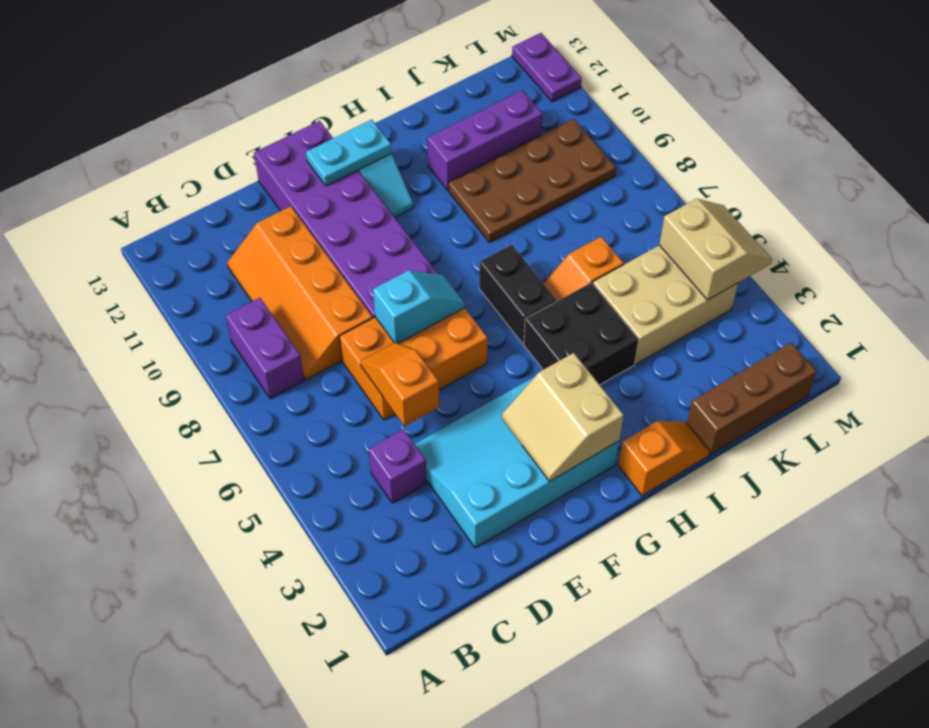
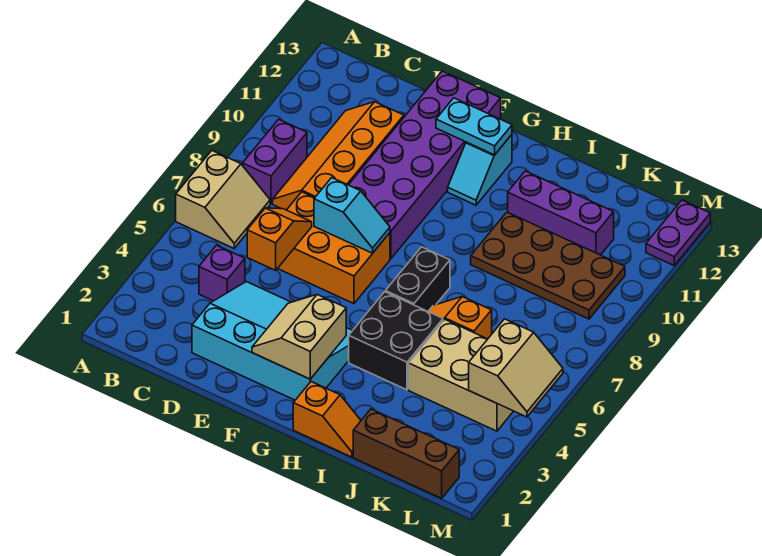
none -> tan slope A6:B7 level 1 top A

